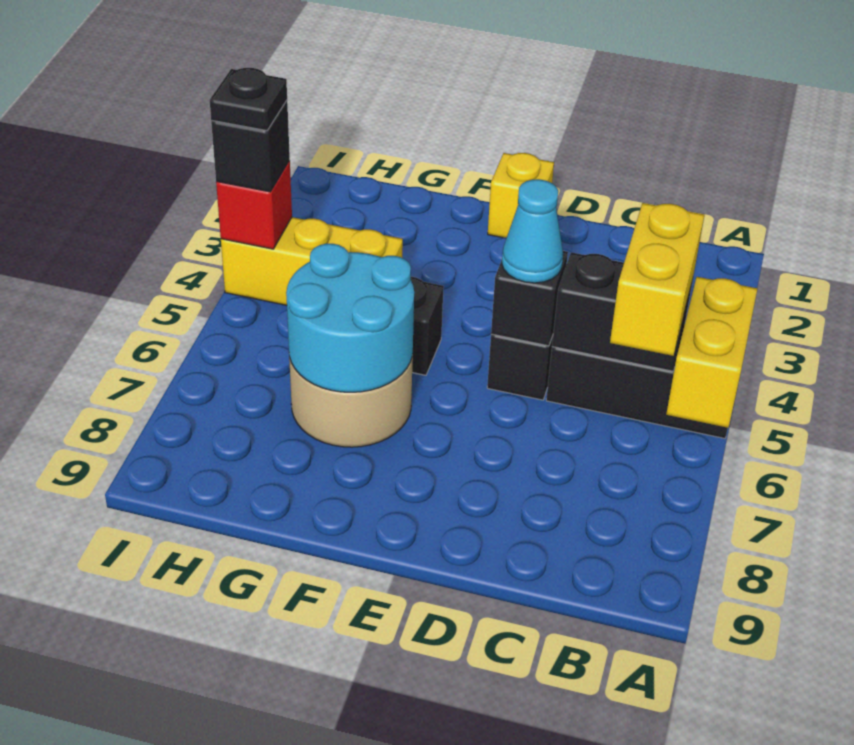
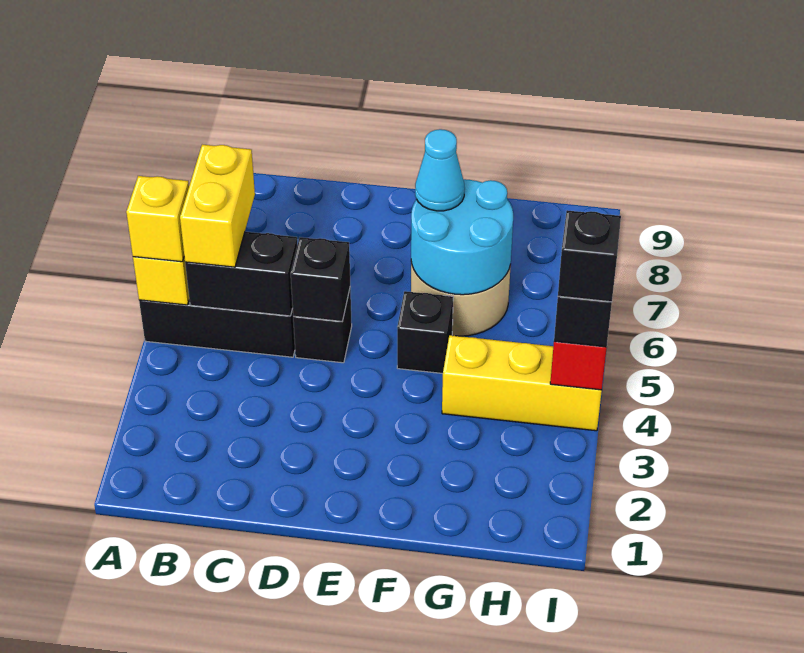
cyan cone D5 level 3 -> cyan cone F7 level 3
yellow brick E1 level 1 -> yellow brick A5 level 3
black plate I4 level 4 -> black brick I4 level 4

